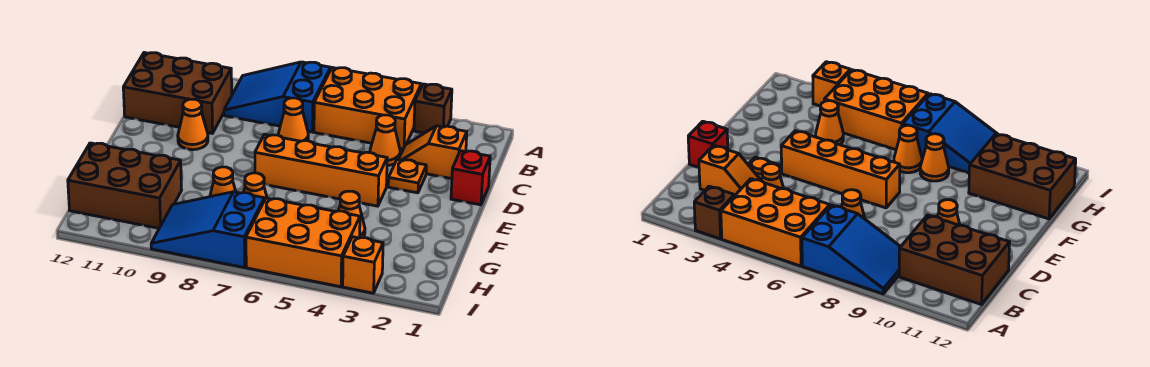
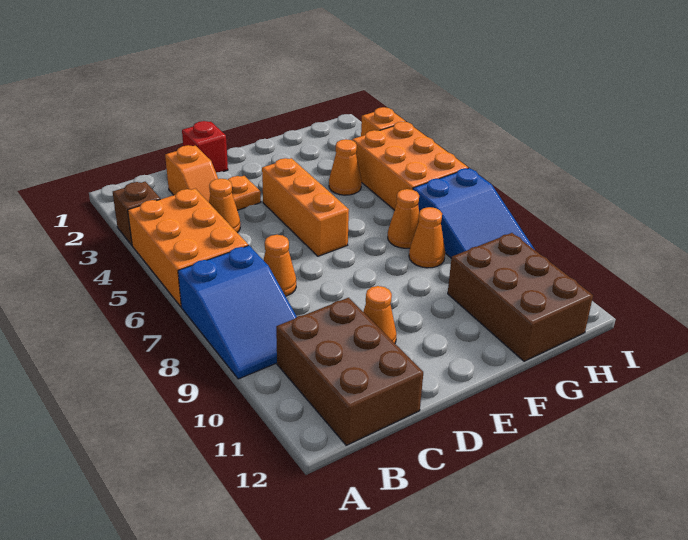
orange brick E4:E7 level 1 -> orange brick E4:E6 level 1

